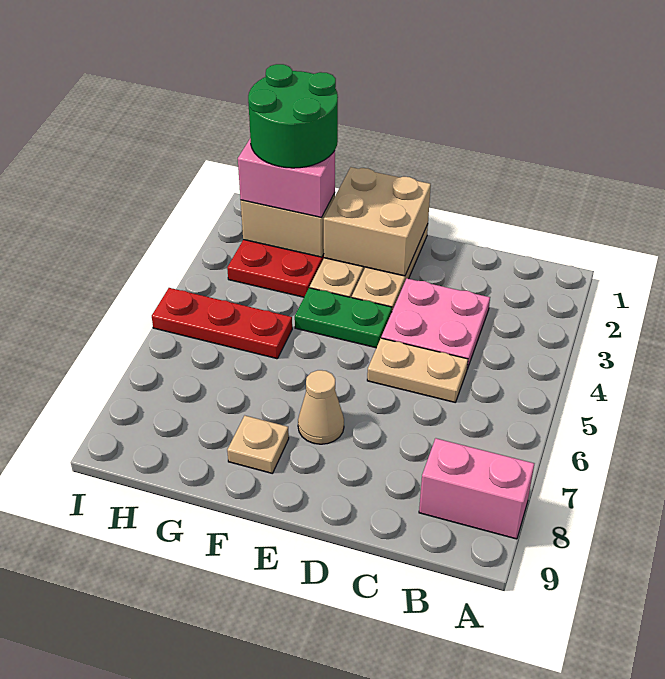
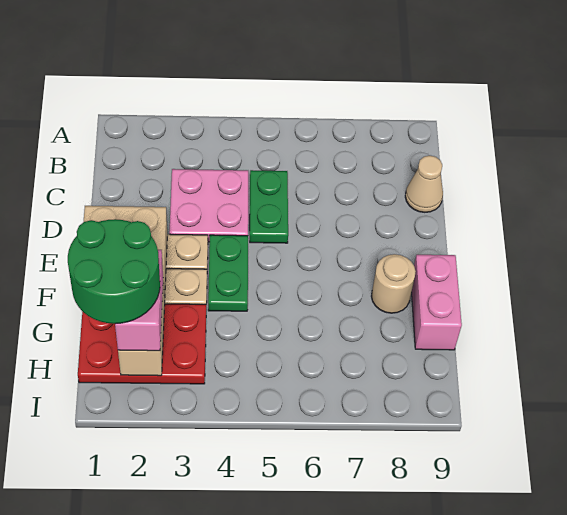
pink brick A8:B8 level 1 -> pink brick F9:G9 level 1
tan plate C5:D5 level 1 -> green plate C5:D5 level 1
tan cone E7 level 1 -> tan cone C9 level 1
tan plate F8 level 1 -> tan round brick F8 level 1
red plate G5:I5 level 1 -> none

